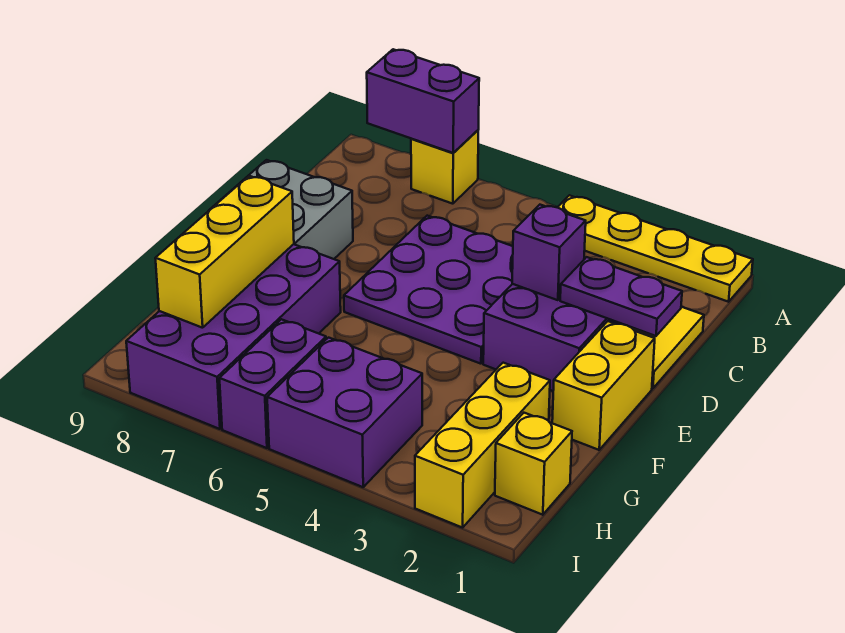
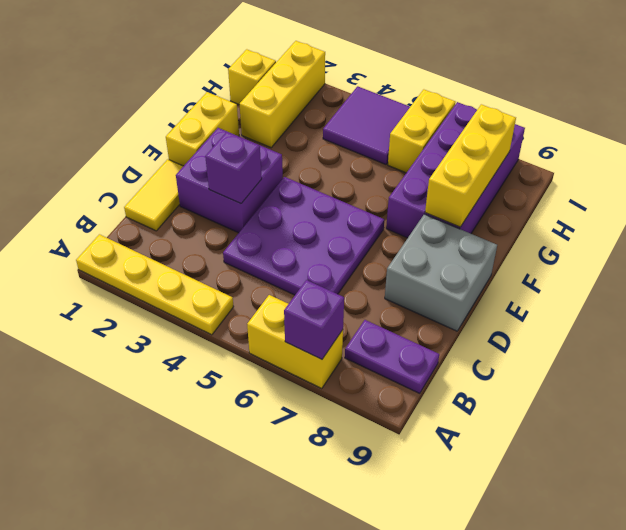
yellow brick A7 level 1 -> yellow brick A6:A7 level 1
purple brick A7:A8 level 2 -> purple brick A7 level 2
purple plate D1:D2 level 2 -> purple plate B8:B9 level 1
purple brick H4:I5 level 1 -> purple tile H4:I5 level 1
purple brick H6:I6 level 1 -> yellow brick H6:I6 level 1

